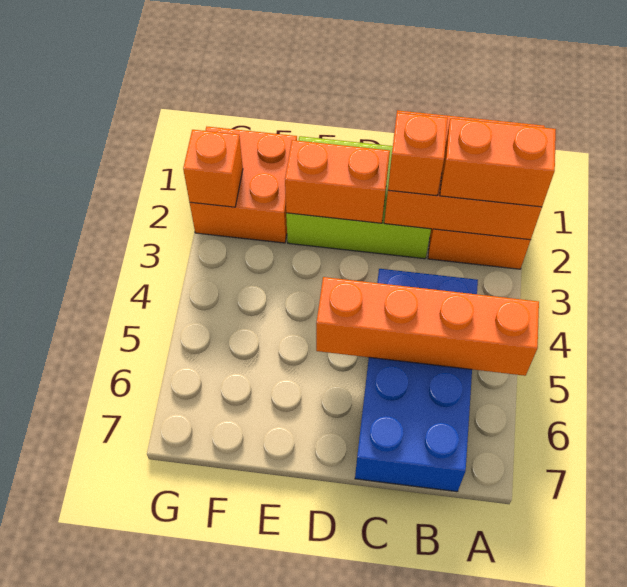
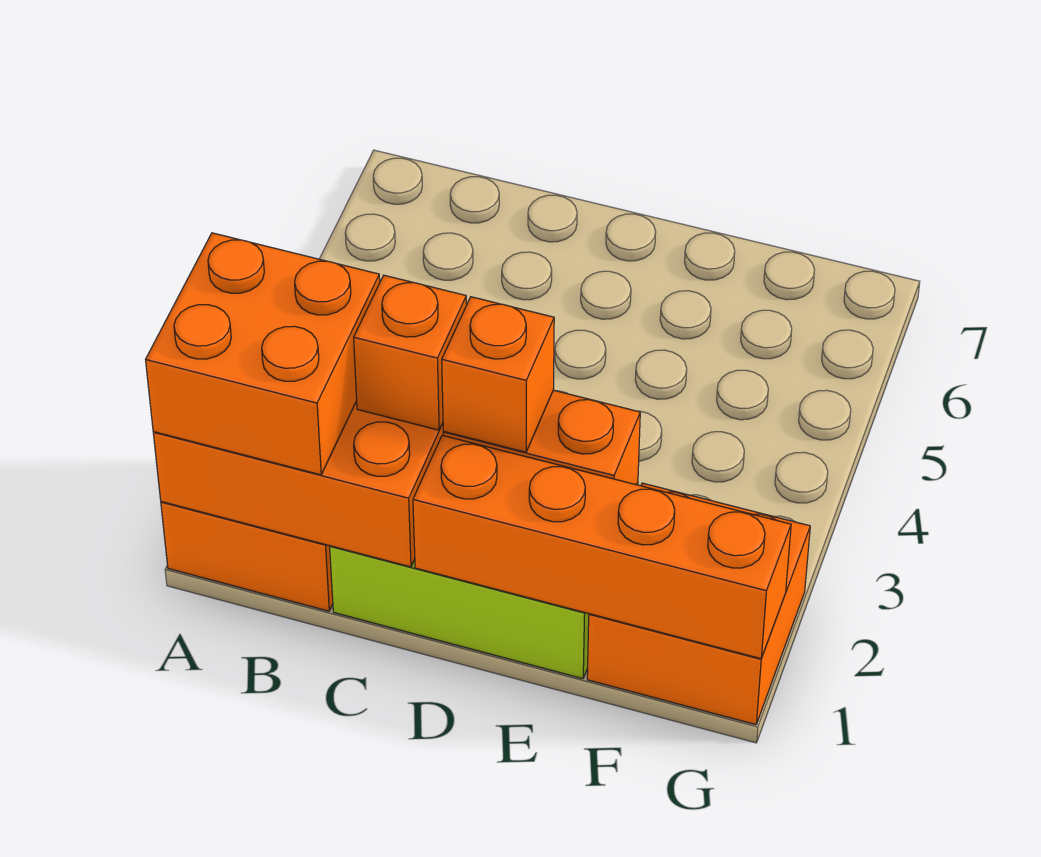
orange brick A2:B2 level 3 -> orange brick A1:B2 level 3
orange brick A5:D5 level 2 -> orange brick D1:G1 level 2
blue brick B4:C7 level 1 -> none
orange brick G2 level 2 -> orange brick D2 level 3

